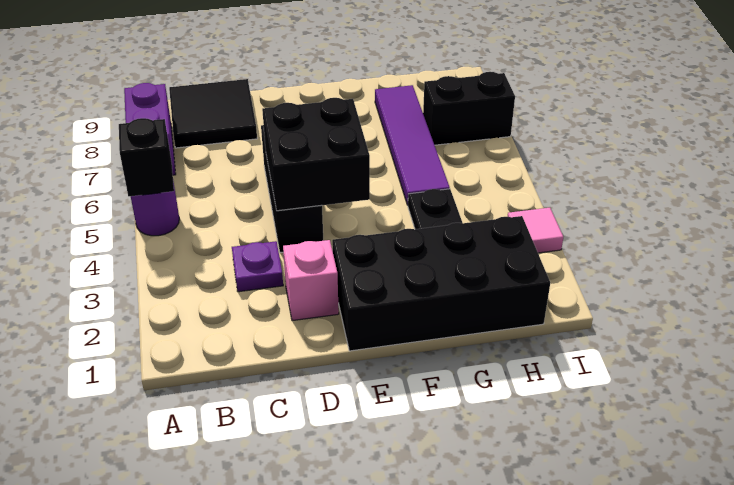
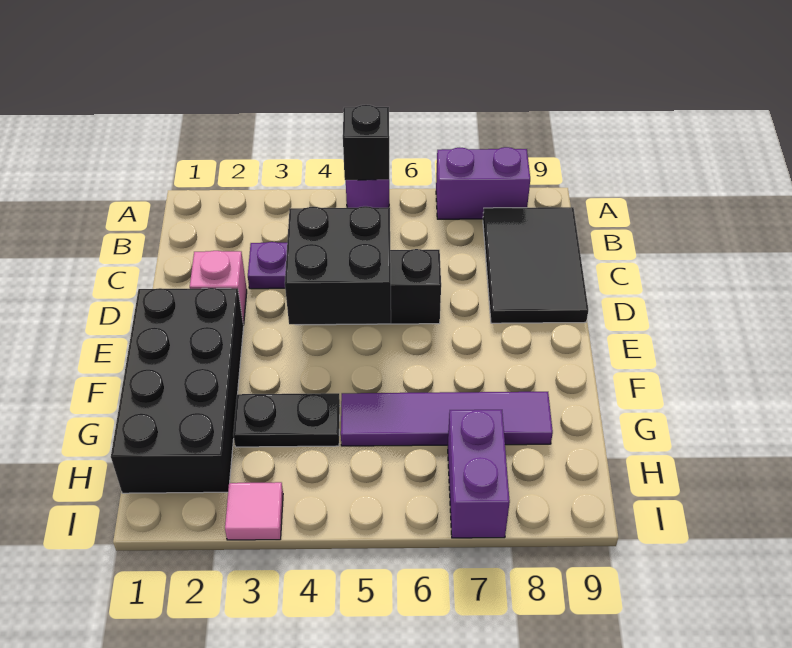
black tile B8:C9 level 1 -> black tile B8:D9 level 1
black brick H7:I7 level 1 -> purple brick H7:I7 level 1

